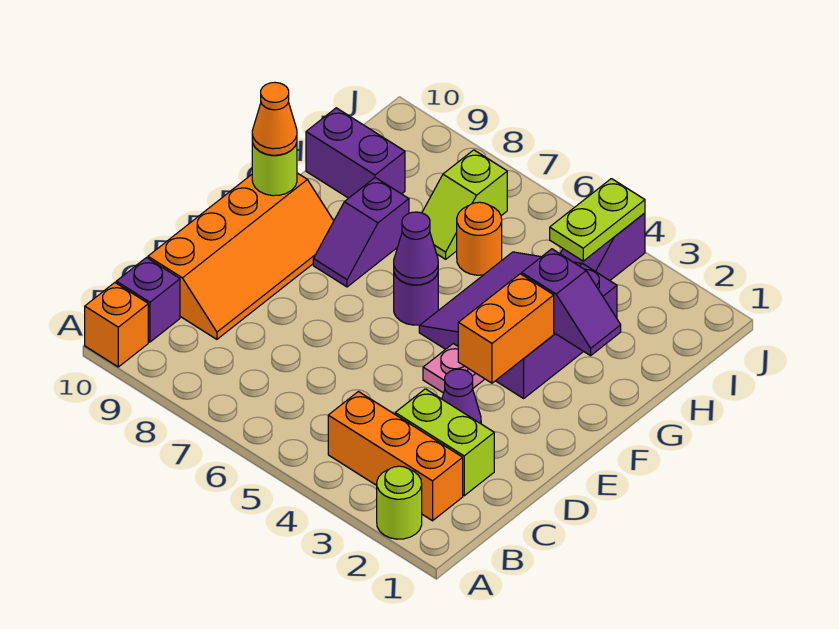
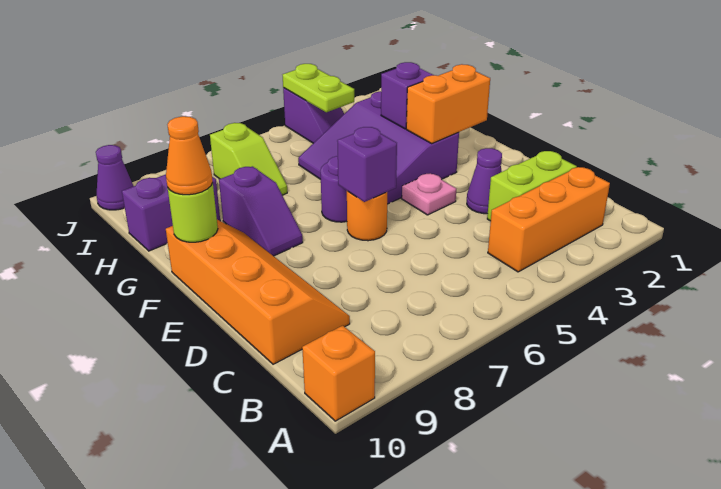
lime round brick A2 level 1 -> none
purple brick B10 level 1 -> purple brick E6 level 2
orange brick E3:F3 level 2 -> orange brick F2:F3 level 2
purple cone F6 level 2 -> purple cone J10 level 1
orange round brick H6 level 1 -> orange round brick E6 level 1

